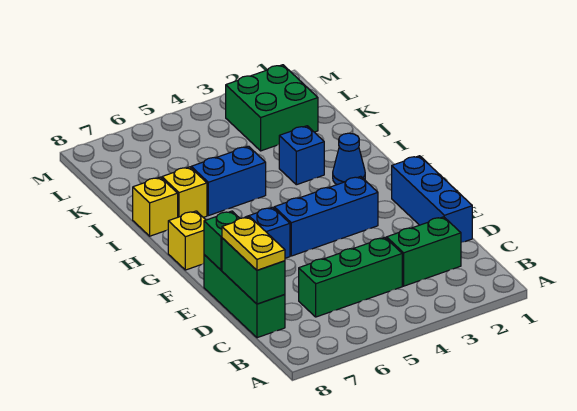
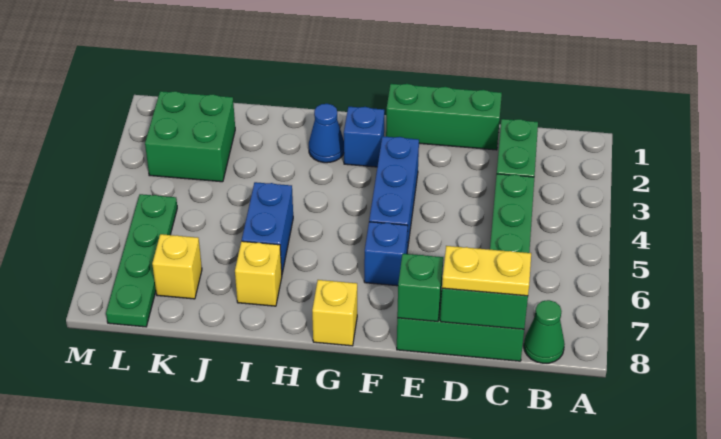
none -> green cone B8 level 1
blue brick D1:F1 level 1 -> green brick D1:F1 level 1
blue brick I3 level 1 -> blue brick G2 level 1
yellow brick I8 level 1 -> yellow brick K7 level 1
none -> green plate L5:L8 level 1

